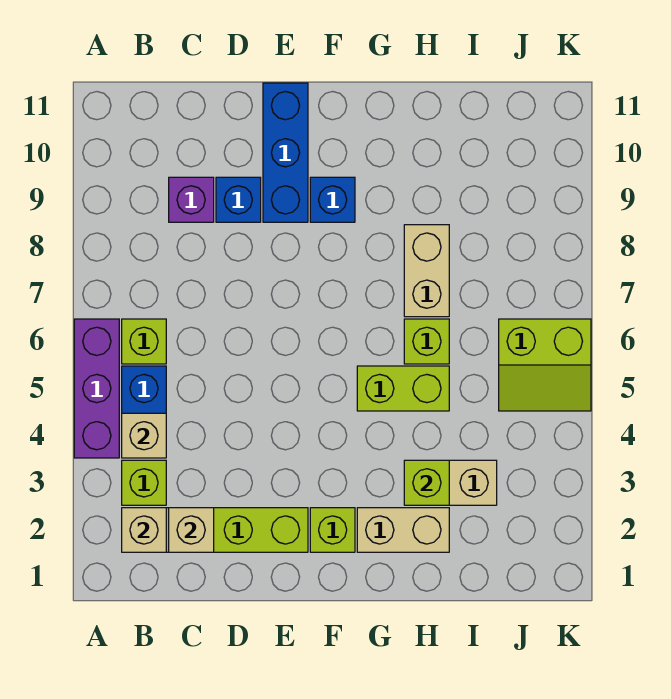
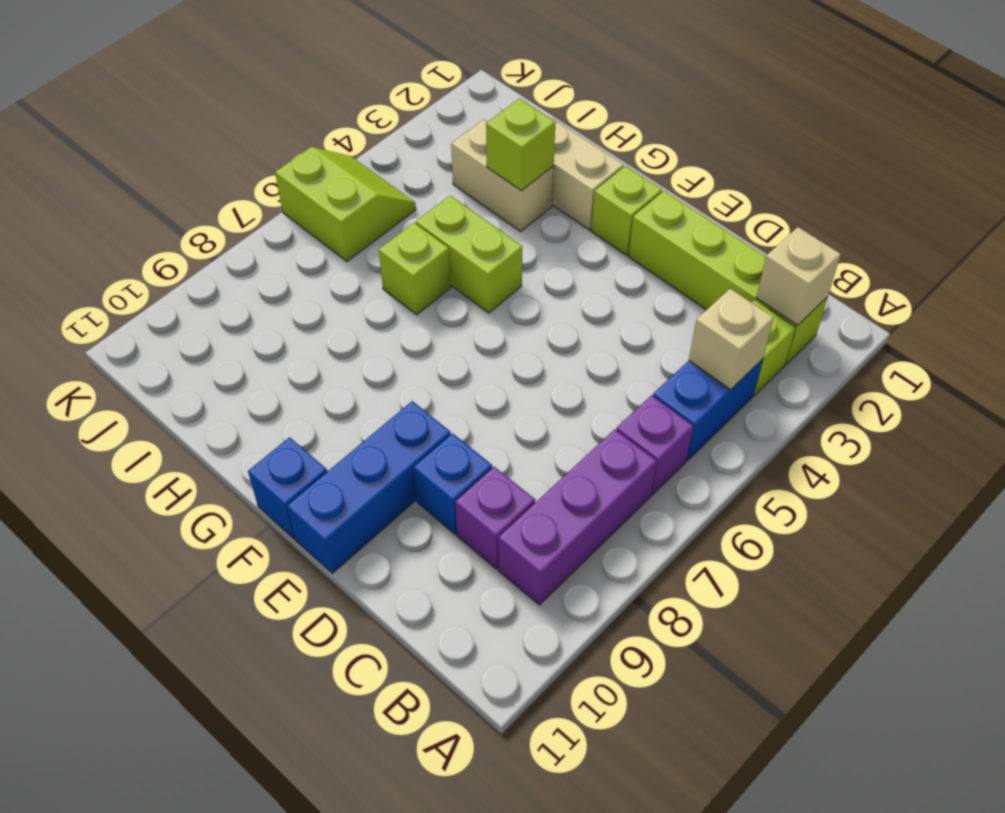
purple brick A4:A6 level 1 -> purple brick B7:B9 level 1
lime brick B6 level 1 -> purple brick B6 level 1
tan brick C2 level 2 -> none
blue brick F9 level 1 -> blue brick F11 level 1
tan brick H7:H8 level 1 -> none

